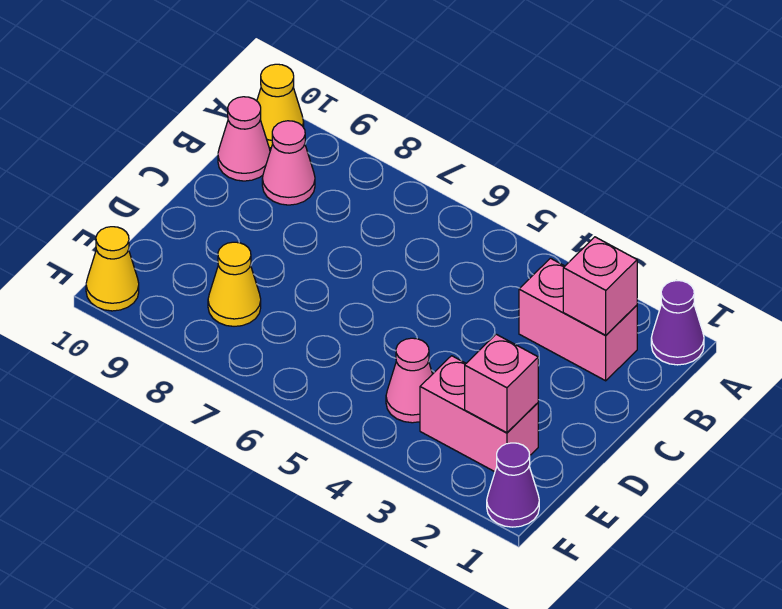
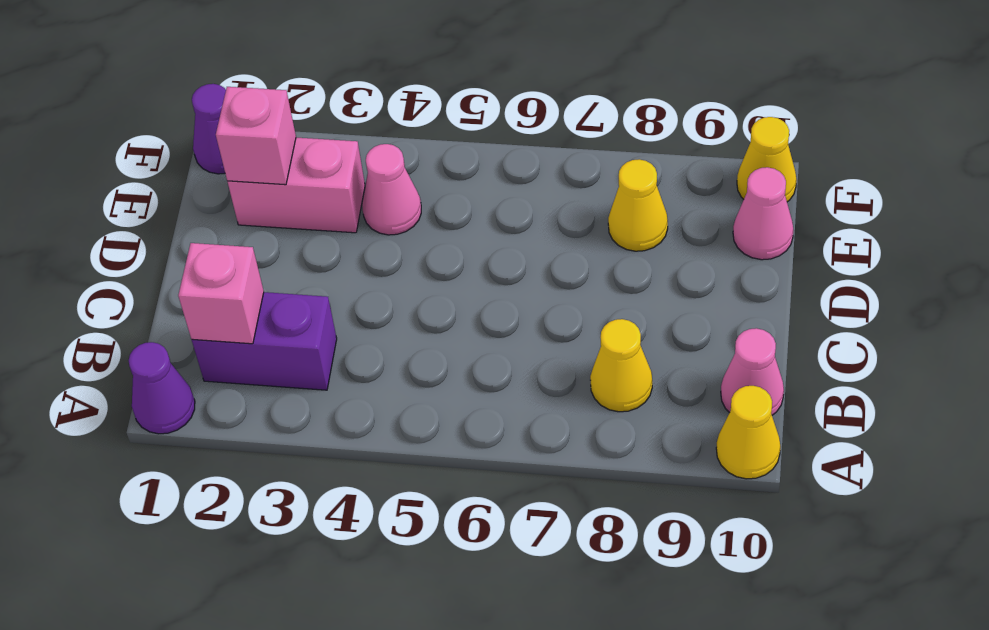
pink brick B2:B3 level 1 -> purple brick B2:B3 level 1
none -> yellow cone B8 level 1
pink cone B9 level 1 -> pink cone E10 level 1

